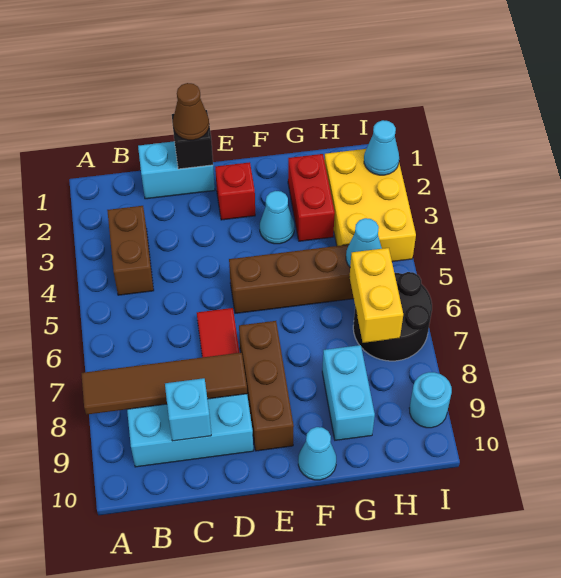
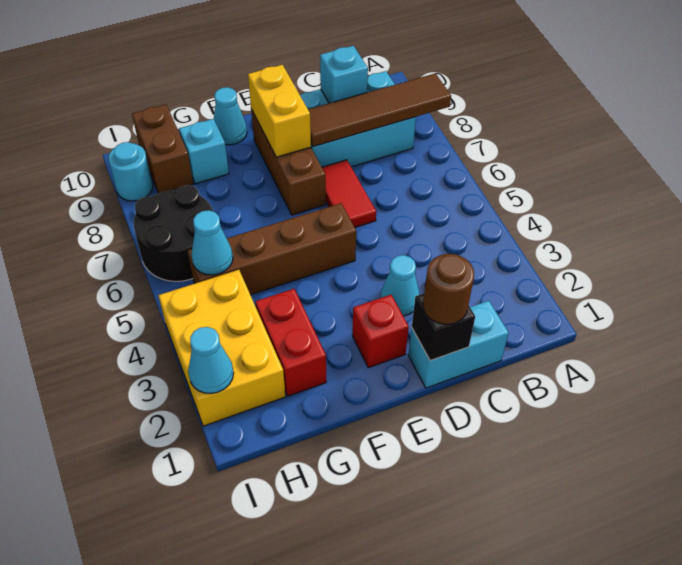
brown brick B3:B4 level 1 -> brown brick H9:H10 level 1
brown cone D1 level 3 -> brown round brick D1 level 3
cyan cone F3 level 1 -> cyan cone D3 level 1
cyan brick G8:G9 level 1 -> cyan brick G9 level 1
yellow brick H6:H7 level 2 -> yellow brick E8:E9 level 2

